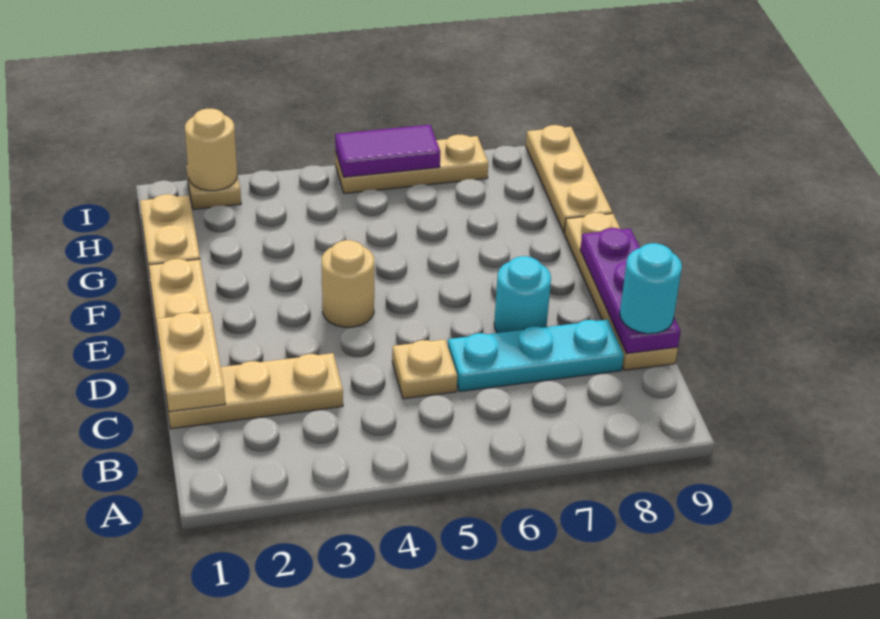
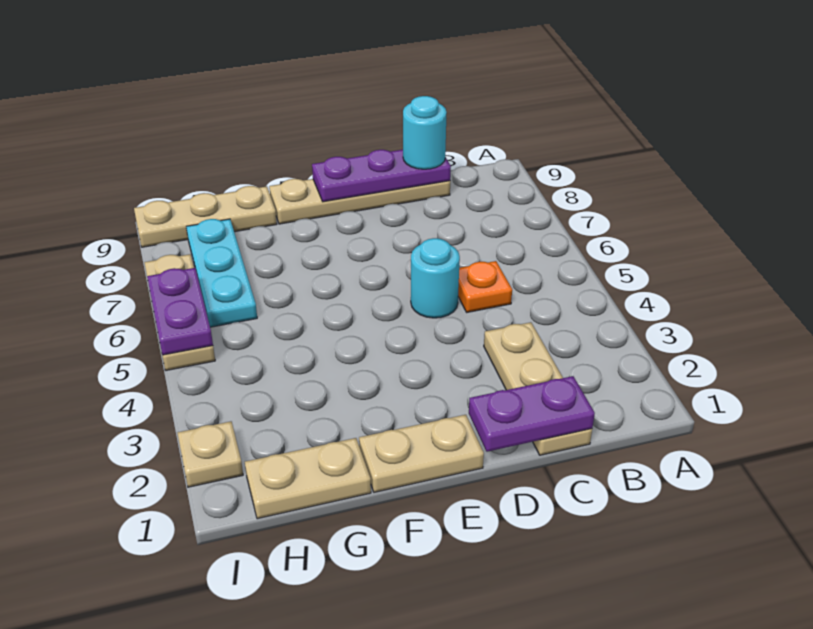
tan plate C1:D1 level 2 -> purple plate C1:D1 level 2
tan plate C5 level 1 -> orange plate C5 level 1
cyan plate C6:C8 level 1 -> cyan plate H6:H8 level 1
cyan round brick D7 level 1 -> cyan round brick D5 level 1
tan round brick E4 level 1 -> none
tan round brick I2 level 2 -> none
purple tile I5:I6 level 2 -> purple plate I5:I6 level 2

